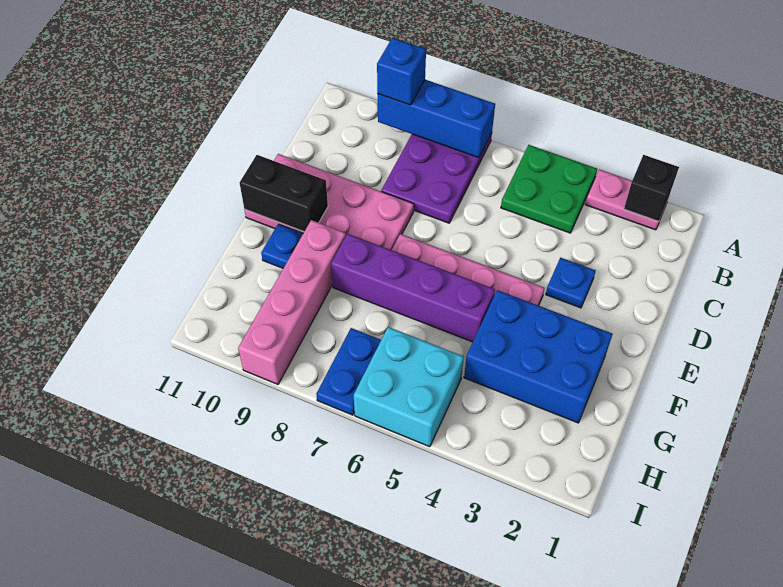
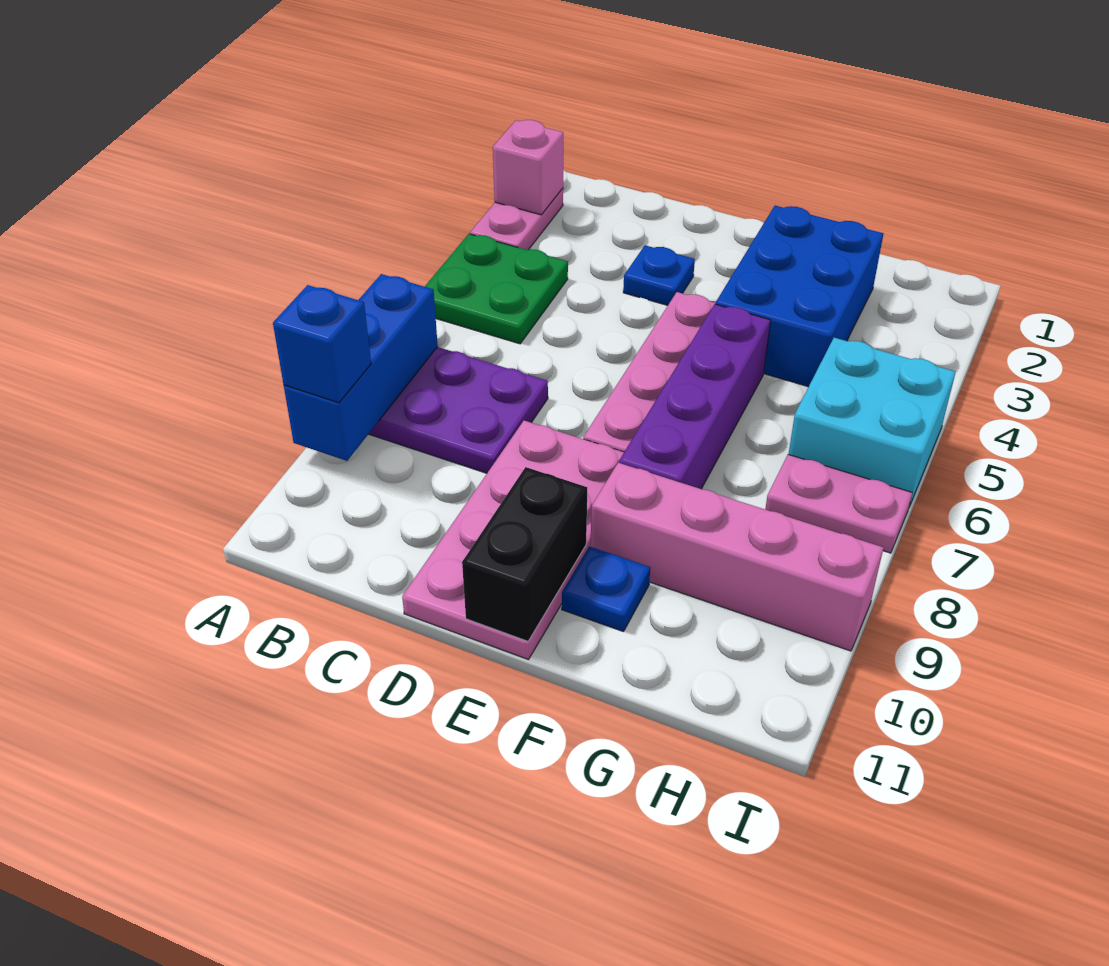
black brick A2 level 2 -> pink brick A2 level 2
blue plate H7:I7 level 1 -> pink plate H7:I7 level 1

